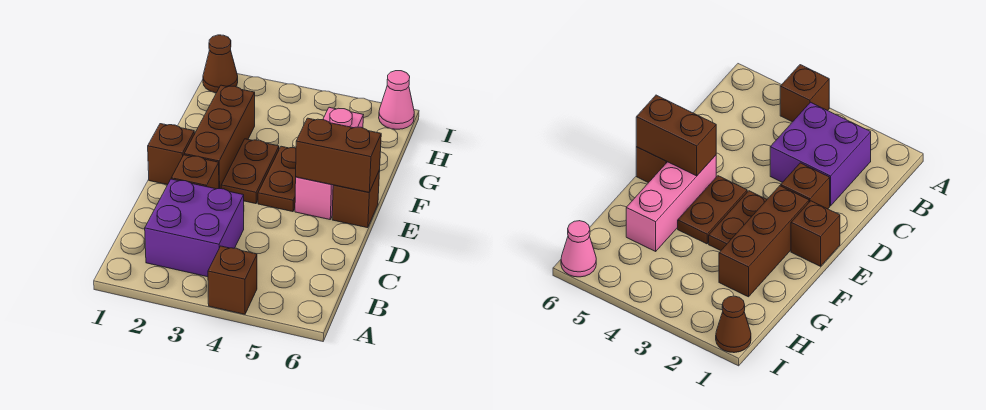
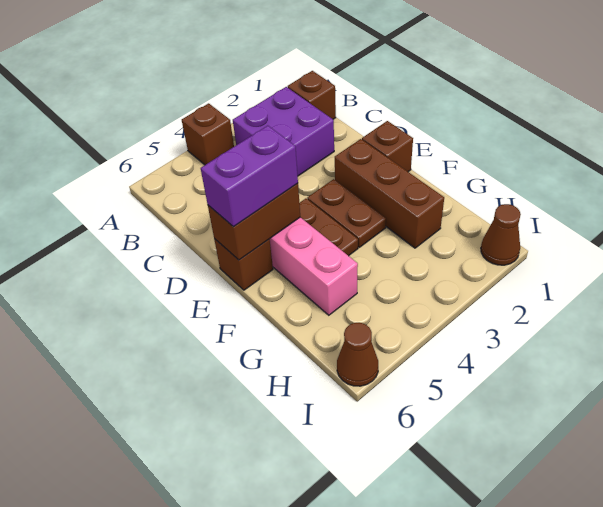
brown brick D2 level 1 -> brown brick B1 level 1
none -> purple brick E5:E6 level 3
pink cone I6 level 1 -> brown cone I6 level 1

